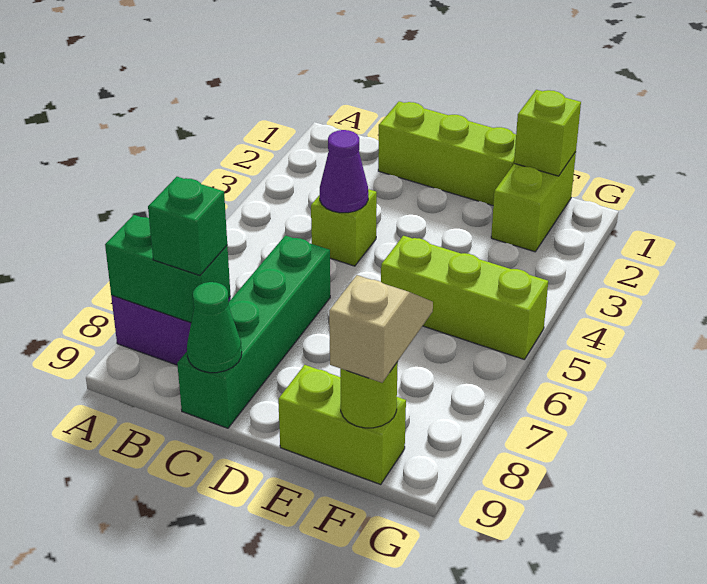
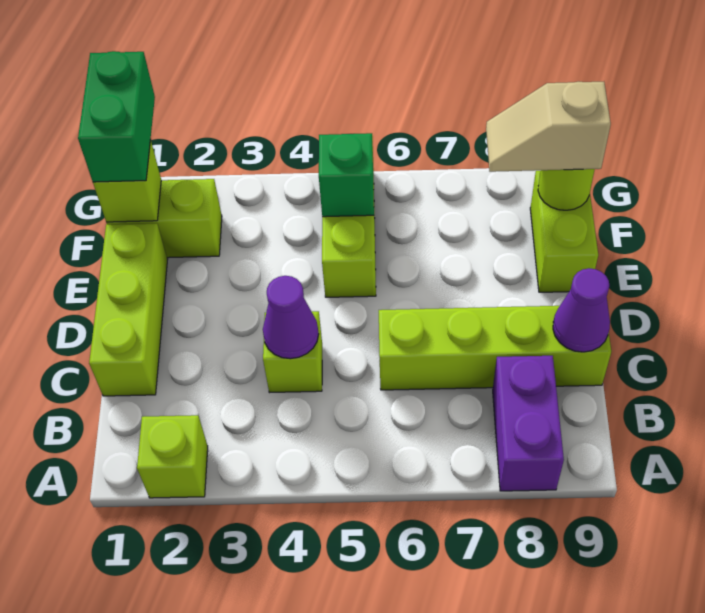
none -> lime brick A2 level 1
green brick A8:B8 level 2 -> green brick F1:G1 level 3
green brick B8 level 3 -> green brick F5 level 2
green brick C6:C9 level 1 -> lime brick C6:C9 level 1
green cone C9 level 2 -> purple cone C9 level 2

